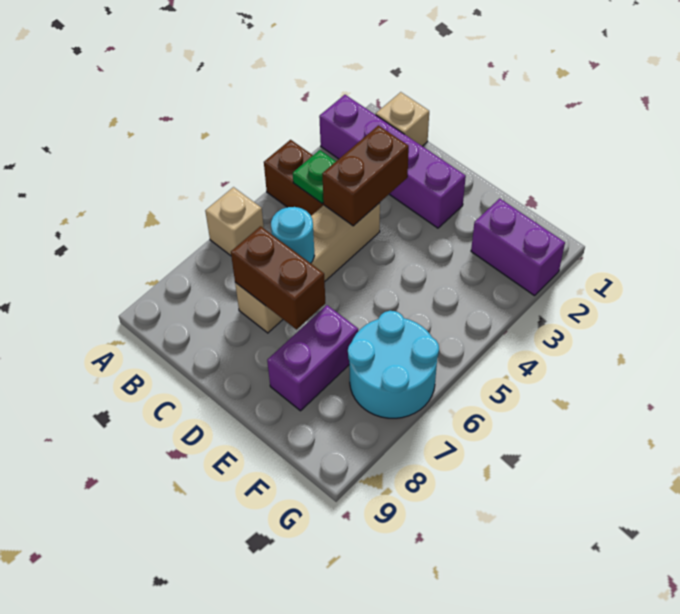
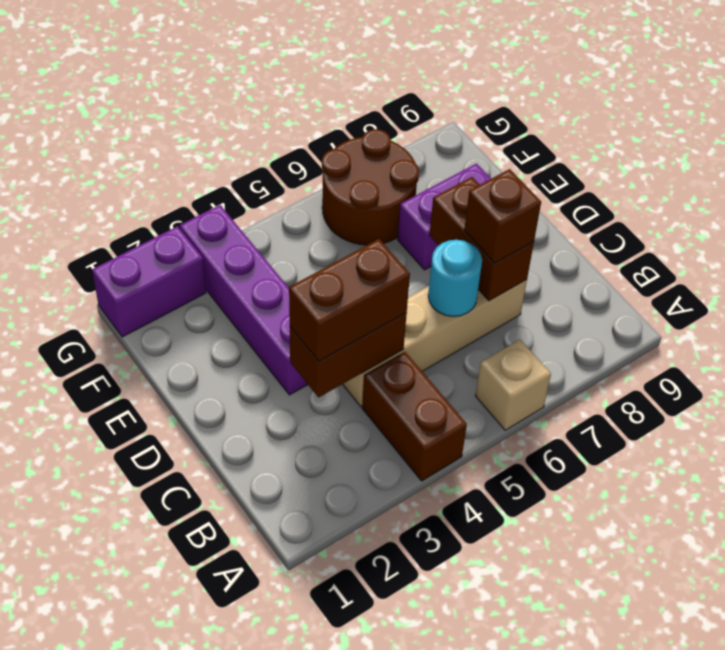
purple brick A2:D2 level 1 -> purple brick D3:G3 level 1
tan brick B1 level 1 -> none
green plate B4 level 2 -> none
none -> brown brick C3:C4 level 3
none -> brown brick C7 level 3
purple brick F2:G2 level 1 -> purple brick G1:G2 level 1
cyan round brick F6:G7 level 1 -> brown round brick F6:G7 level 1

